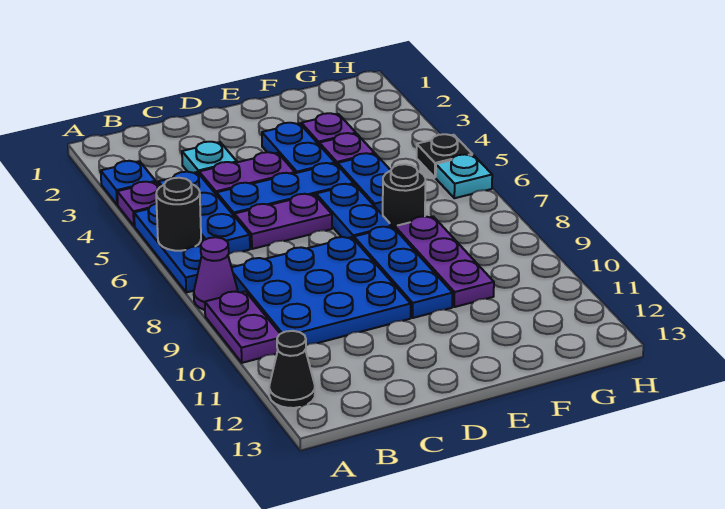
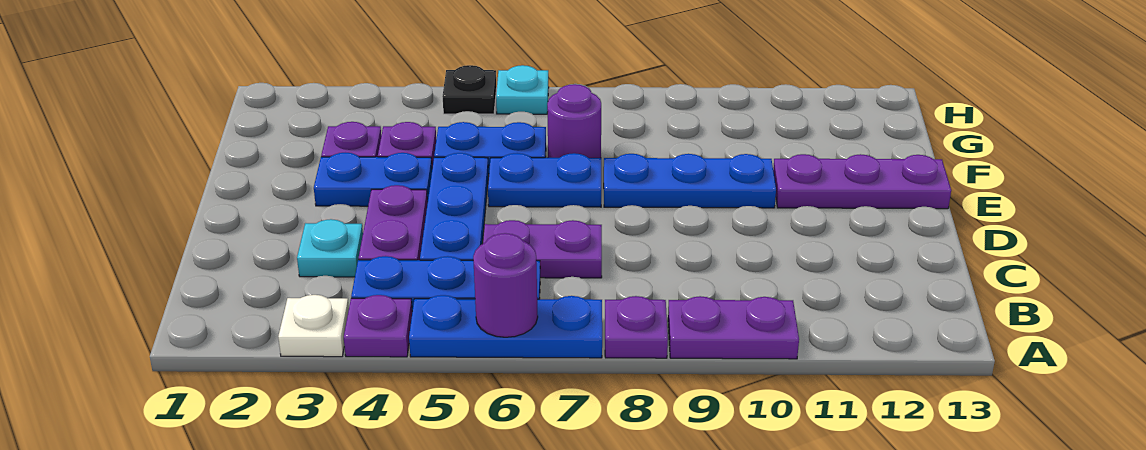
blue plate A3 level 1 -> white plate A3 level 1
black round brick A6 level 2 -> purple round brick A6 level 2
purple cone A8 level 1 -> purple plate A8 level 1
black cone A12 level 1 -> none
blue plate B8:D10 level 1 -> none
purple plate C6:D6 level 1 -> purple plate C6:C7 level 1
black round brick F7 level 1 -> purple round brick F7 level 1
purple plate F8:F10 level 1 -> purple plate E11:E13 level 1

